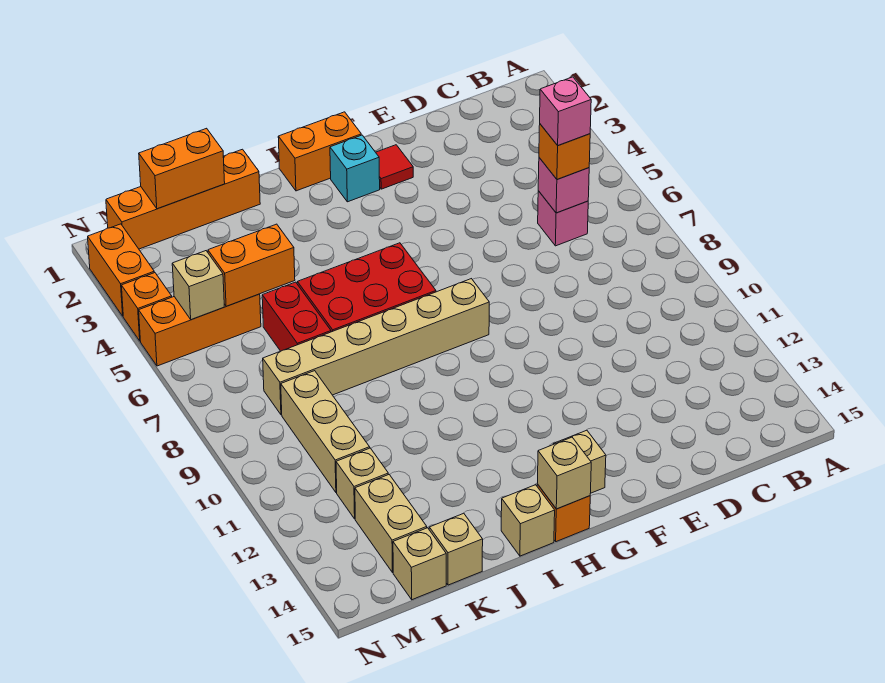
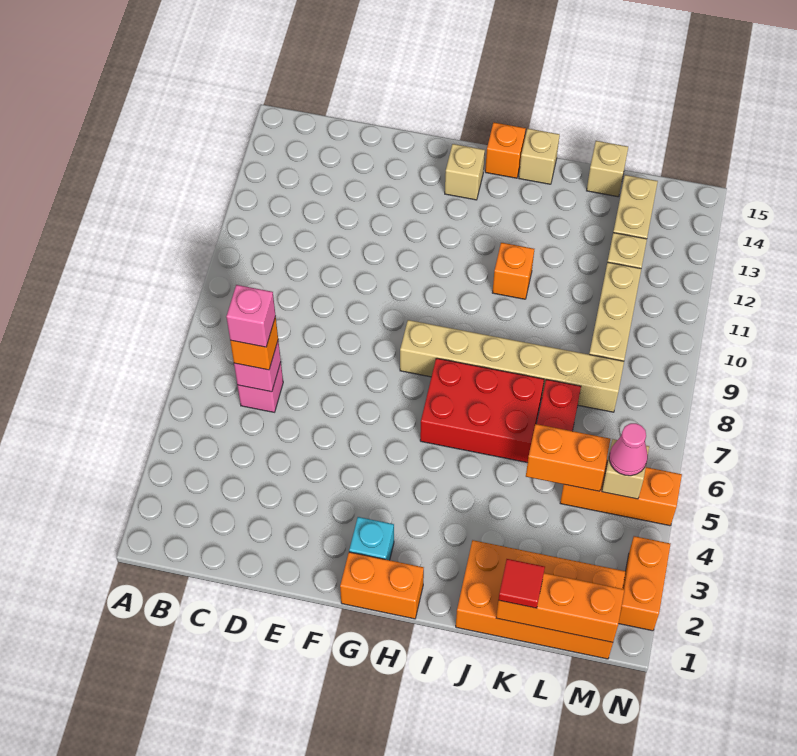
red tile F2 level 1 -> red tile K1 level 3
tan brick H15 level 2 -> none
orange brick J1:M1 level 1 -> orange brick J1:M2 level 1
orange brick K1:L1 level 2 -> orange brick K1:M1 level 2
tan brick L15 level 1 -> none
none -> pink cone M5 level 3
orange brick N4 level 1 -> orange brick I11 level 1

